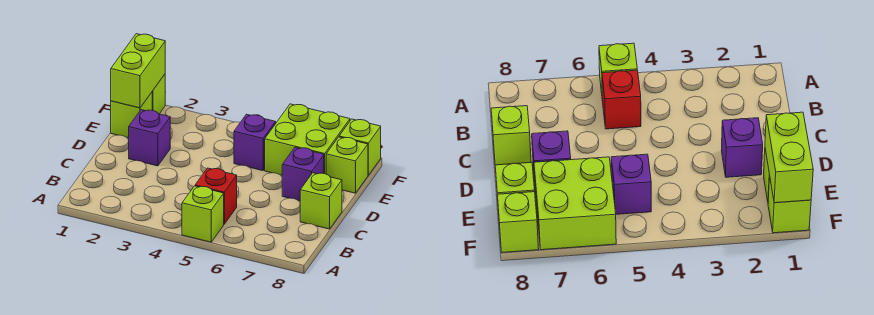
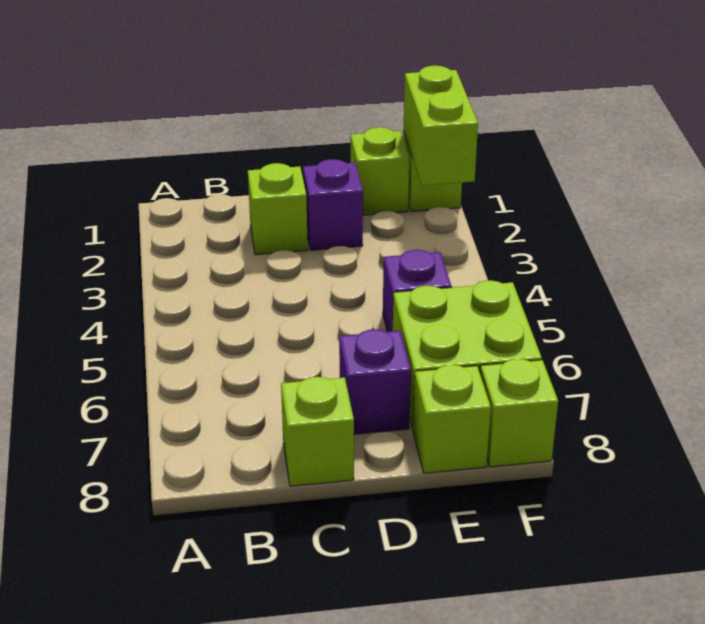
lime brick A5 level 1 -> lime brick C2 level 1
red brick B5 level 1 -> none
lime brick E1:F1 level 2 -> lime brick F1:F2 level 2

